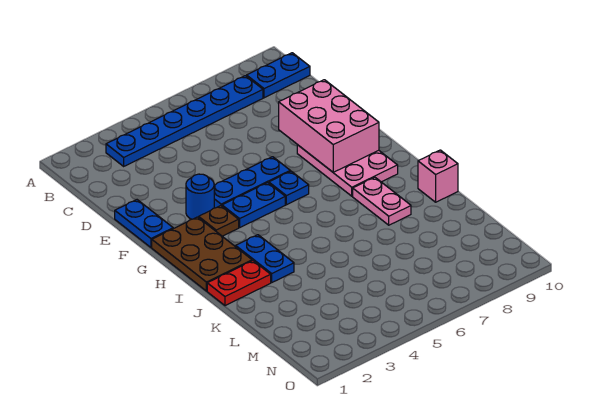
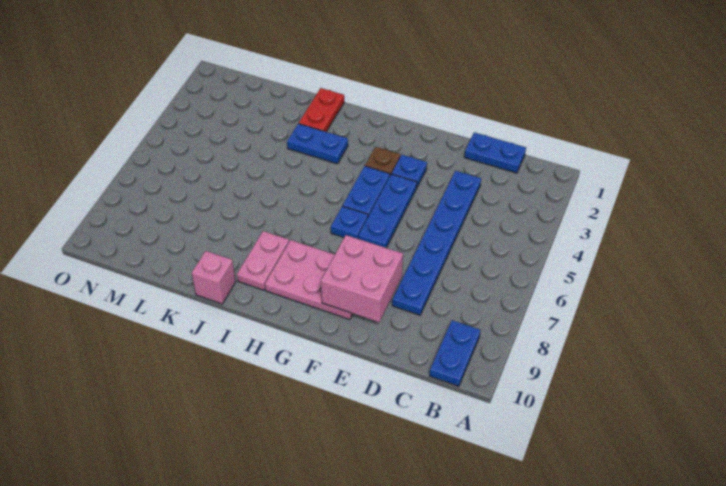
blue plate B3:B8 level 1 -> blue plate D3:D8 level 1
blue plate E1:F1 level 1 -> blue plate C1:D1 level 1
pink brick E8:G9 level 2 -> pink brick E8:F9 level 2
blue round brick F3 level 1 -> blue plate F3 level 1
brown plate G1:I2 level 1 -> none
pink plate I8:J8 level 1 -> pink plate I8:I9 level 1

